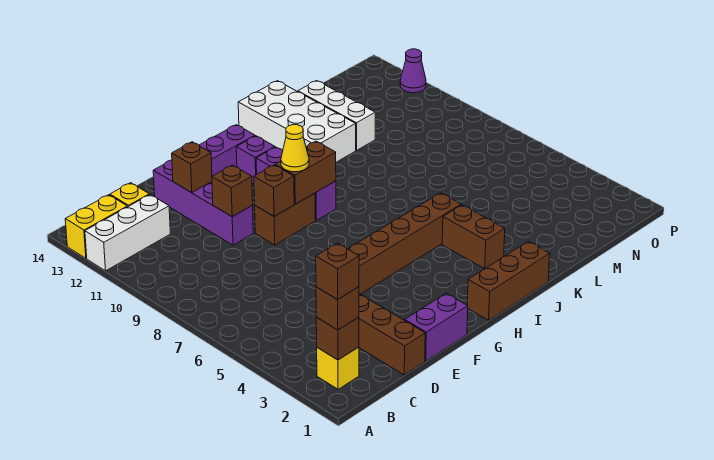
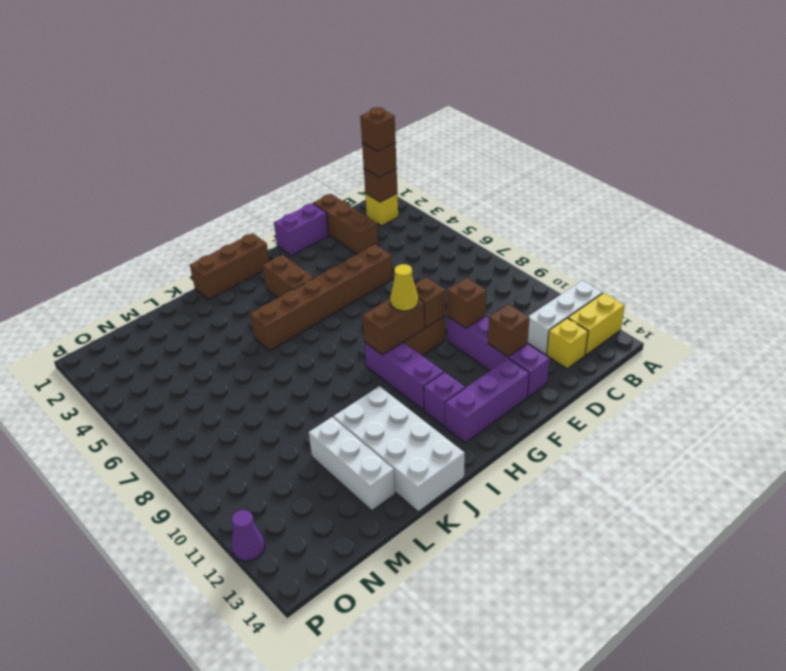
brown brick J3:J4 level 1 -> brown brick H3:H4 level 1

